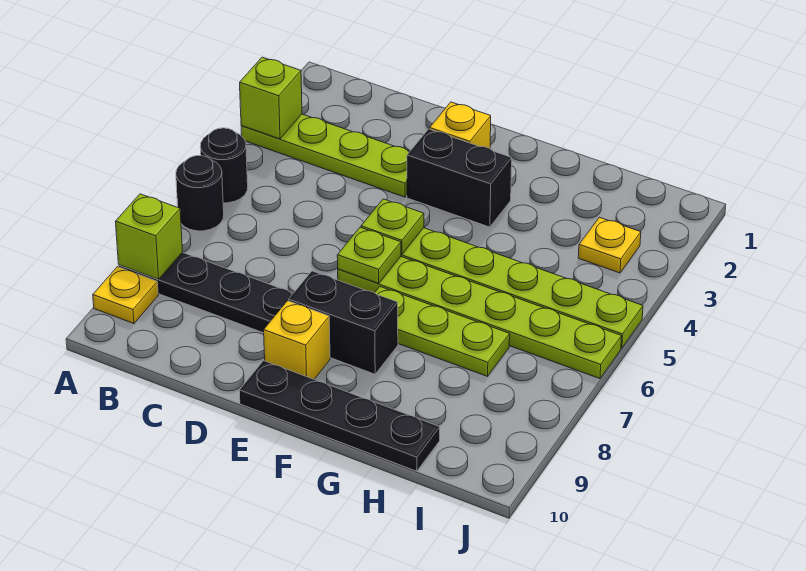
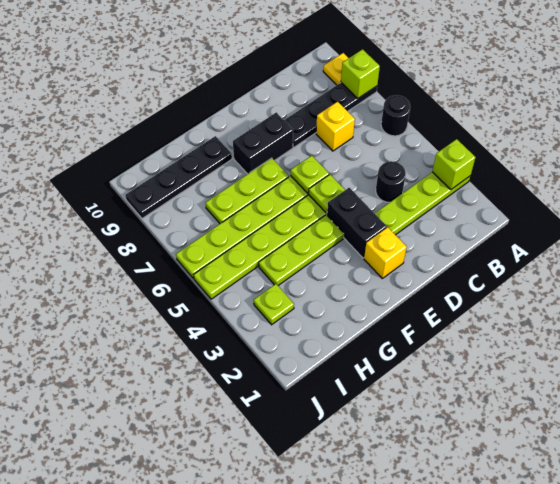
black round brick A5 level 1 -> black round brick C4 level 1
black brick E3:F3 level 1 -> black brick E3:E4 level 1
yellow brick E9 level 1 -> yellow brick C7 level 1
black plate E10:H10 level 1 -> black plate G9:J9 level 1
none -> lime plate F4:H4 level 1
yellow plate I3 level 1 -> lime plate I3 level 1

